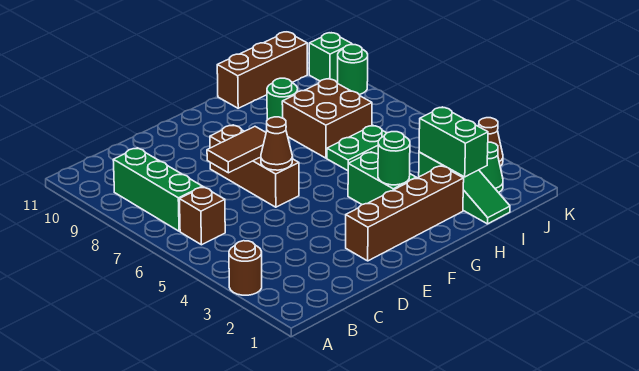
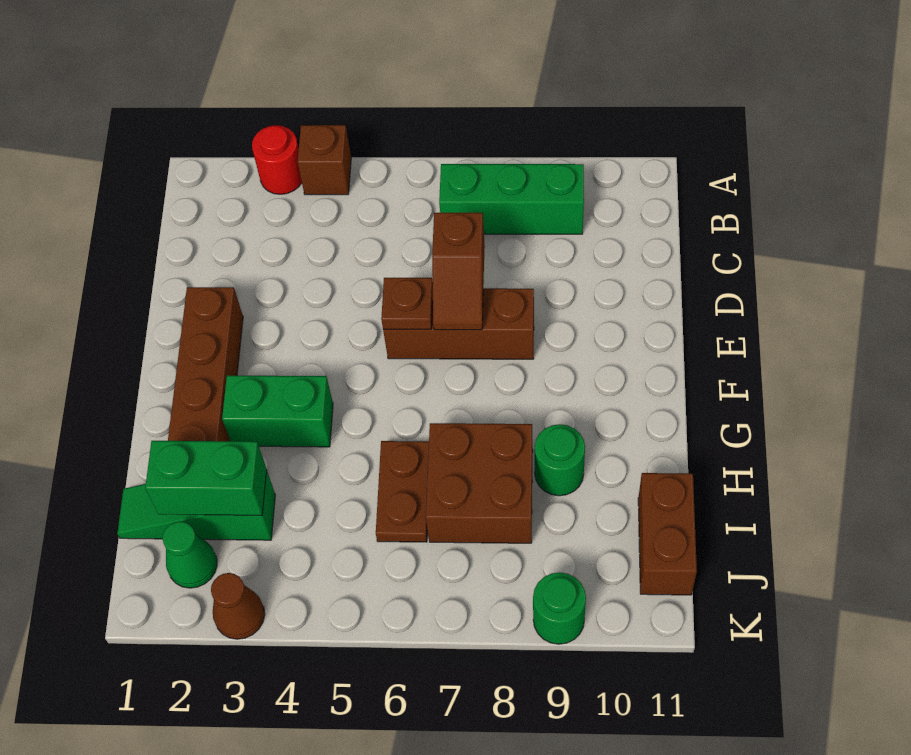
brown round brick A3 level 1 -> red round brick A3 level 1
brown brick B6 level 1 -> brown brick A4 level 1
brown tile D7:E7 level 2 -> brown slope D7:E7 level 2 top D
brown cone E6 level 2 -> brown plate E6 level 2
green round brick G3 level 2 -> none
green plate H6:I6 level 1 -> brown plate H6:I6 level 1
brown brick H11:J11 level 1 -> brown brick I11:J11 level 1
green brick K10 level 1 -> none

